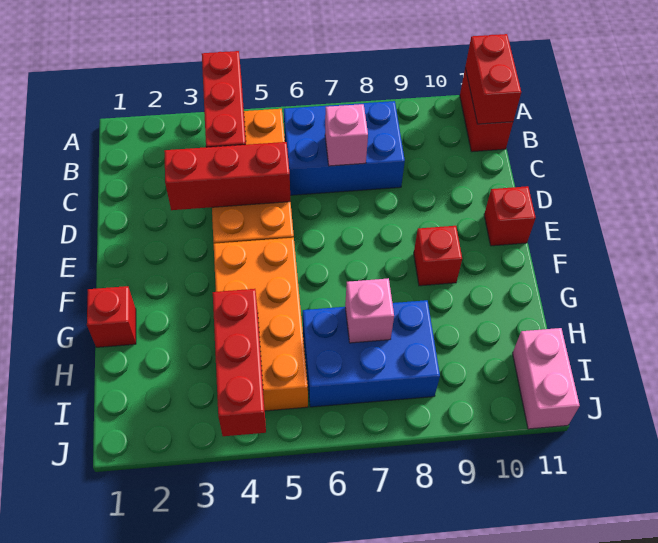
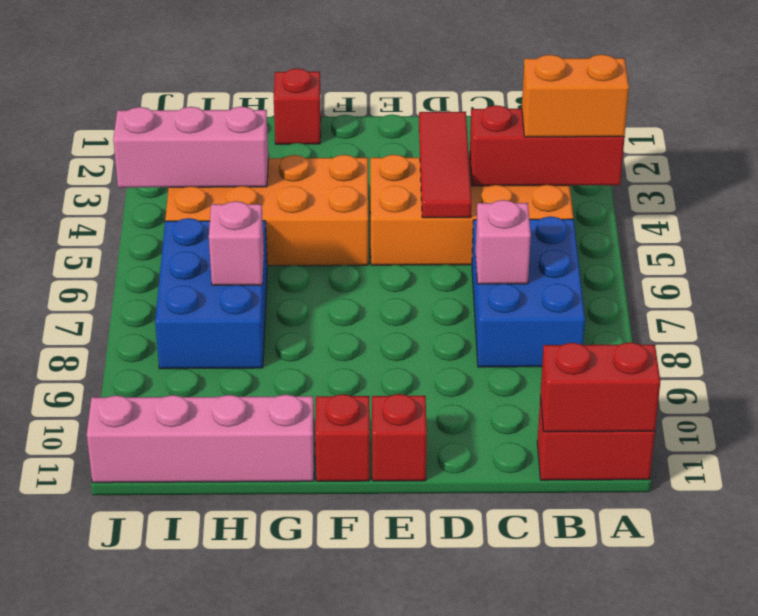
none -> orange brick A4:B4 level 3
red brick D3:D5 level 2 -> red tile D3:D5 level 2
red brick F9 level 1 -> red brick F11 level 1
red brick H4:J4 level 2 -> pink brick H4:J4 level 2
pink brick I11:J11 level 1 -> pink brick G11:J11 level 1

